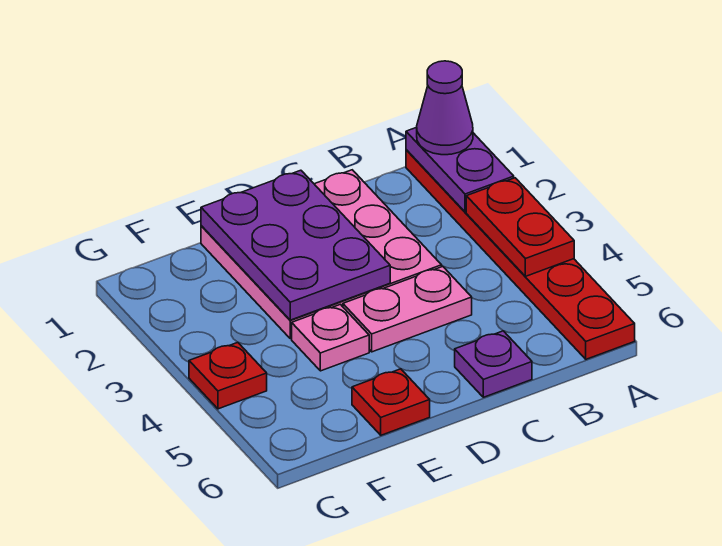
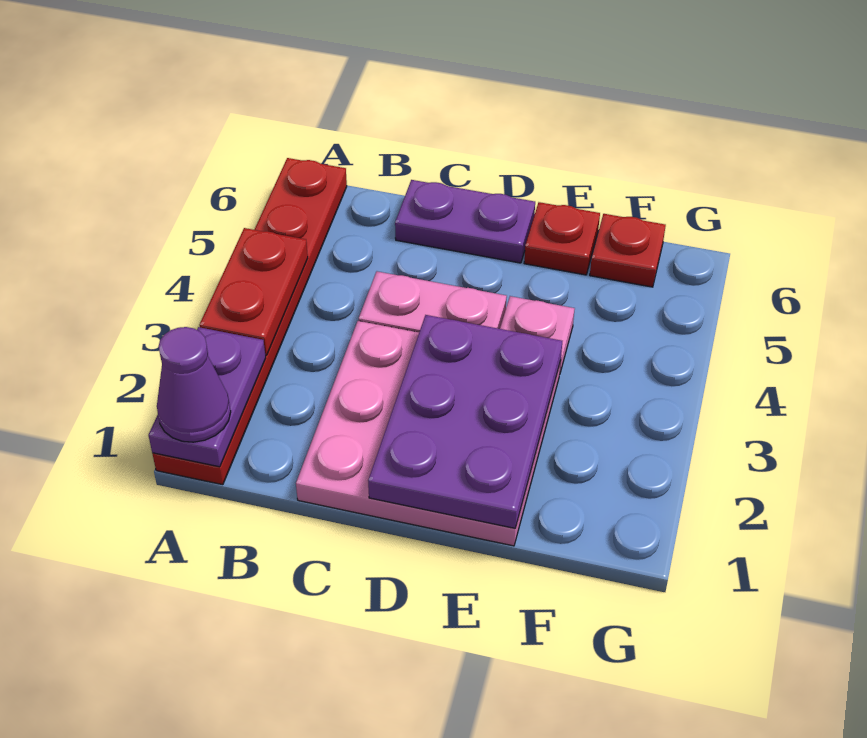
purple plate C6 level 1 -> purple plate C6:D6 level 1
red plate G4 level 1 -> red plate F6 level 1

